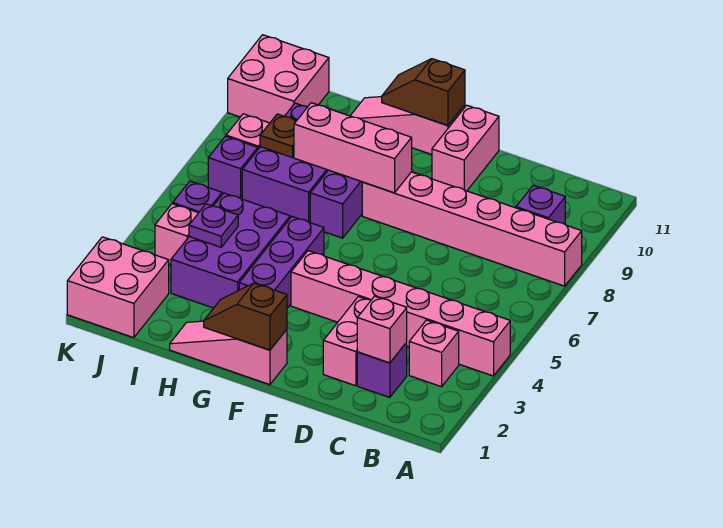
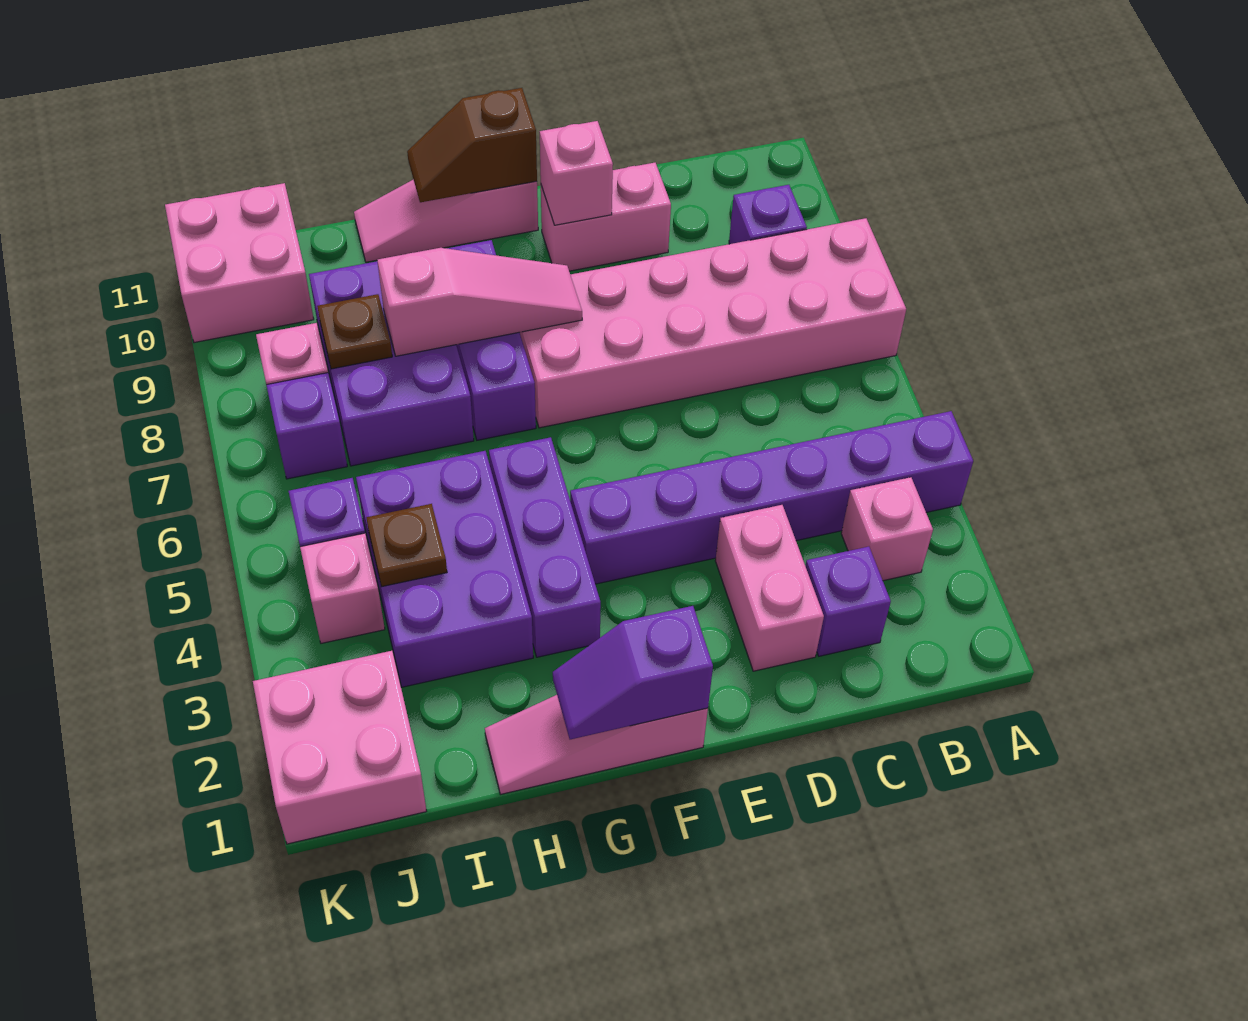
pink brick A4:F4 level 1 -> purple brick A4:F4 level 1
pink brick A8:F8 level 1 -> pink brick A7:F8 level 1
pink brick C2 level 2 -> pink brick E10 level 2
pink brick E10:E11 level 1 -> pink brick D10:E10 level 1
brown slope F1:G1 level 2 top F -> purple slope F1:G1 level 2 top F
pink brick F8:H8 level 2 -> pink slope F8:H8 level 2 top H
purple plate I4 level 2 -> brown plate I4 level 2

